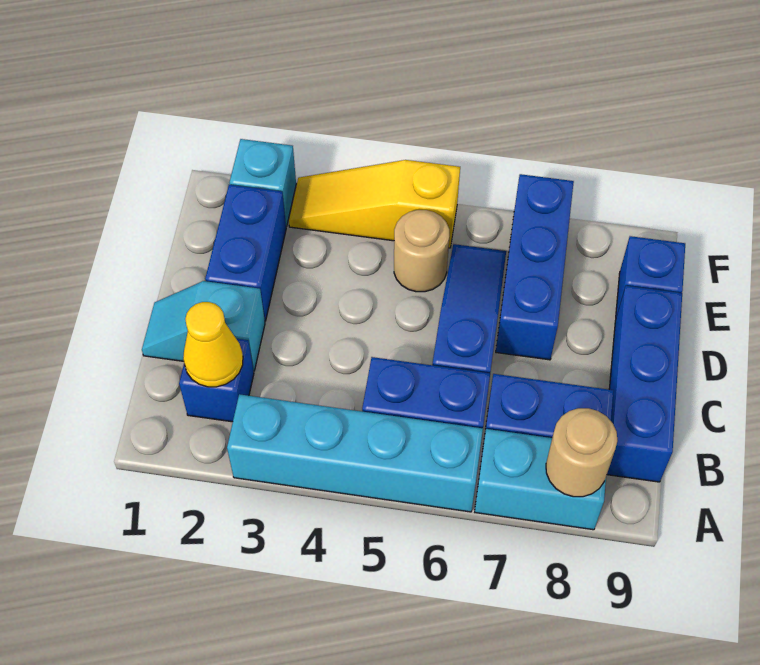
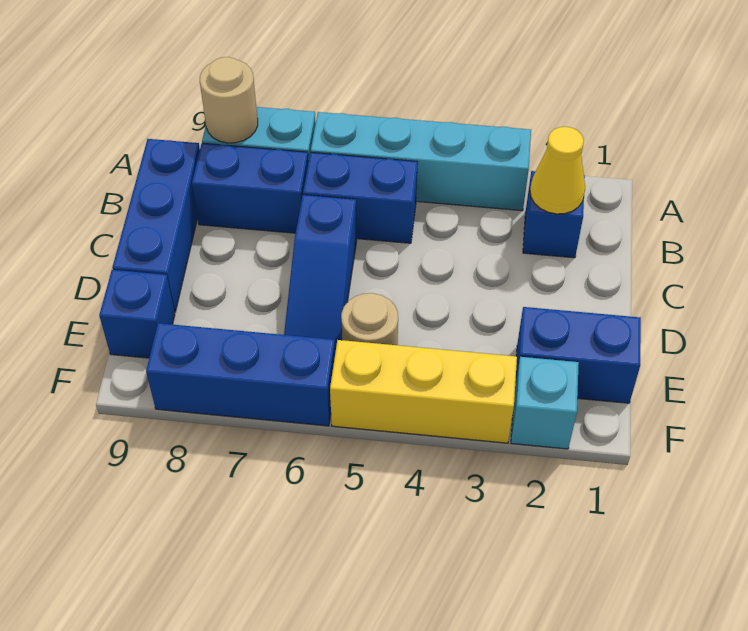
cyan slope C1:C2 level 1 top 2 -> none
blue brick D2:E2 level 1 -> blue brick E1:E2 level 1
blue brick D7:F7 level 1 -> blue brick F6:F8 level 1
yellow slope F3:F5 level 1 top 5 -> yellow brick F3:F5 level 1

